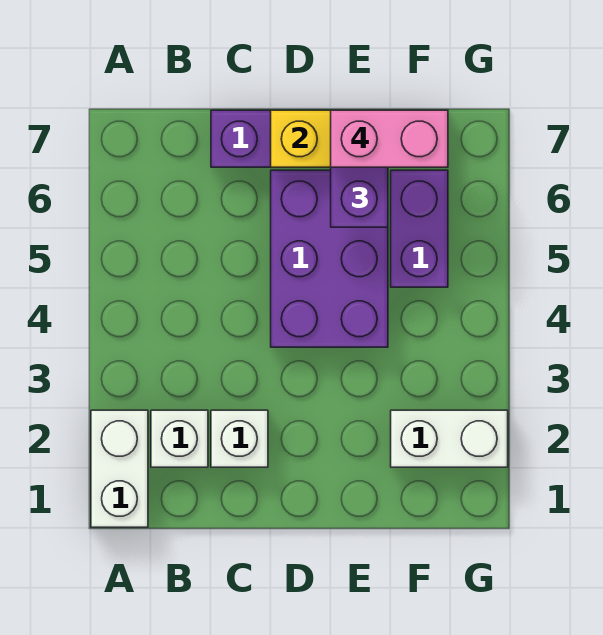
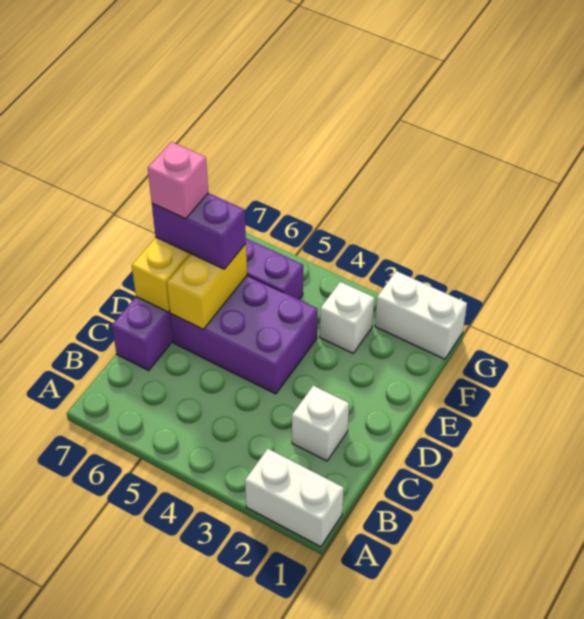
white brick B2 level 1 -> white brick F3 level 1
none -> yellow brick D6:E6 level 2
pink brick E7:F7 level 4 -> pink brick E7 level 4
white brick F2:G2 level 1 -> white brick G1:G2 level 1

